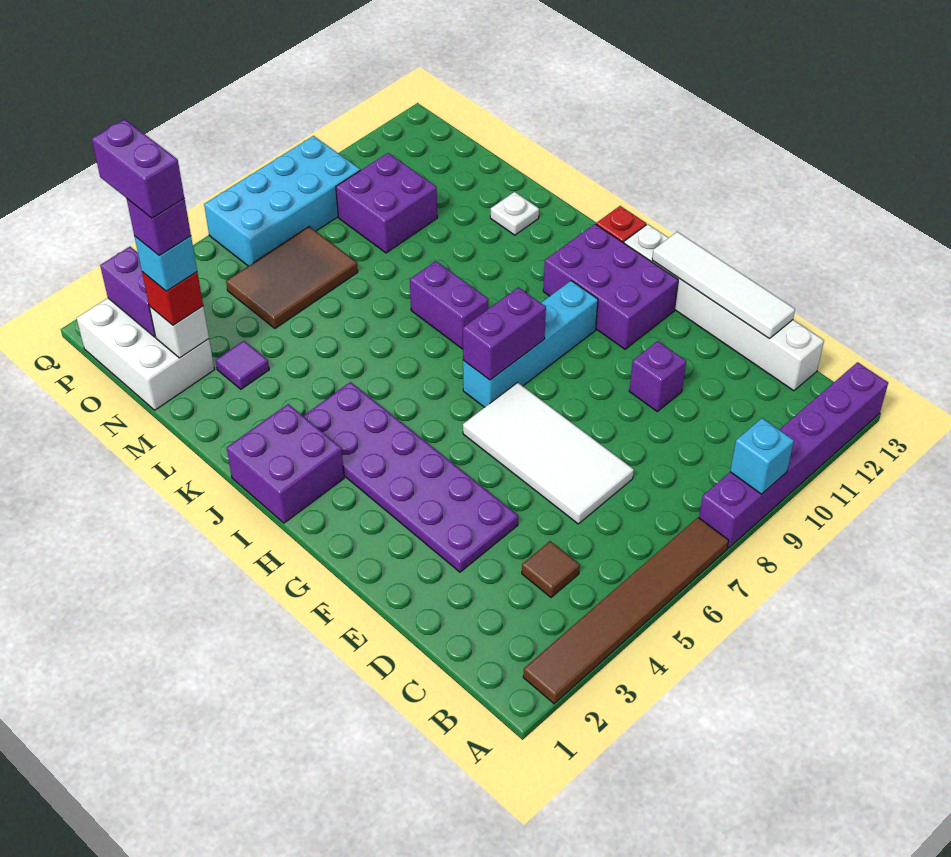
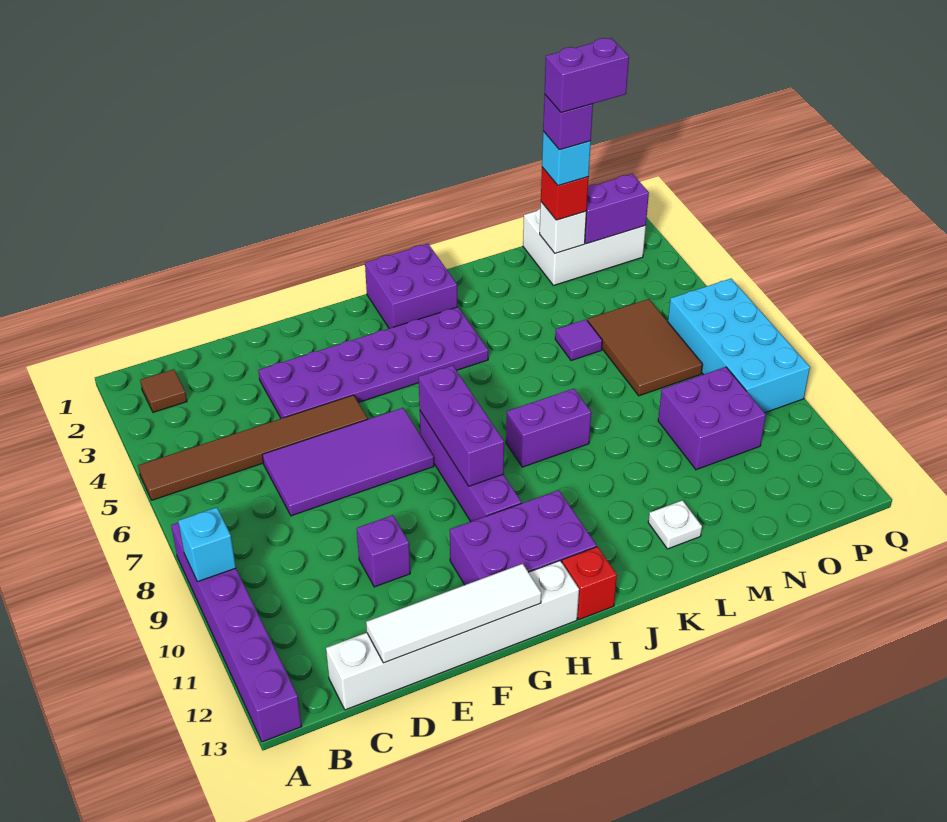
brown tile A2:A7 level 1 -> brown tile A5:F5 level 1
brown tile C4 level 1 -> brown tile B2 level 1
white tile D6:G7 level 1 -> purple tile D6:G7 level 1
cyan brick H7:H10 level 1 -> purple brick H7:H10 level 1
purple brick H7:H8 level 2 -> purple brick H7:H9 level 2
purple tile M3 level 1 -> purple tile M5 level 1

